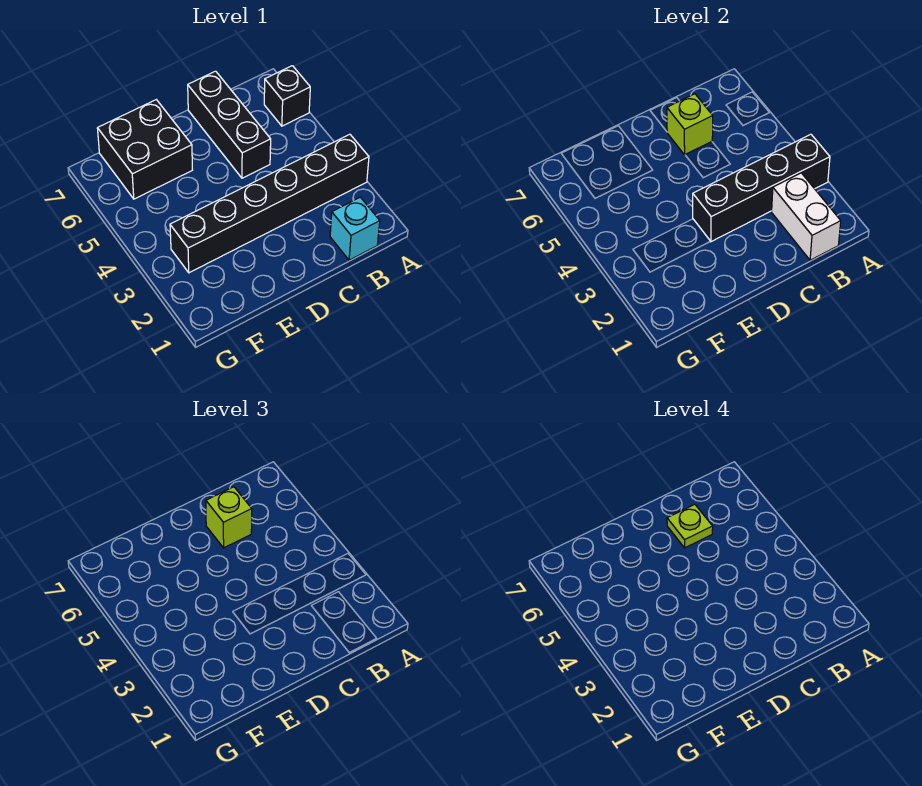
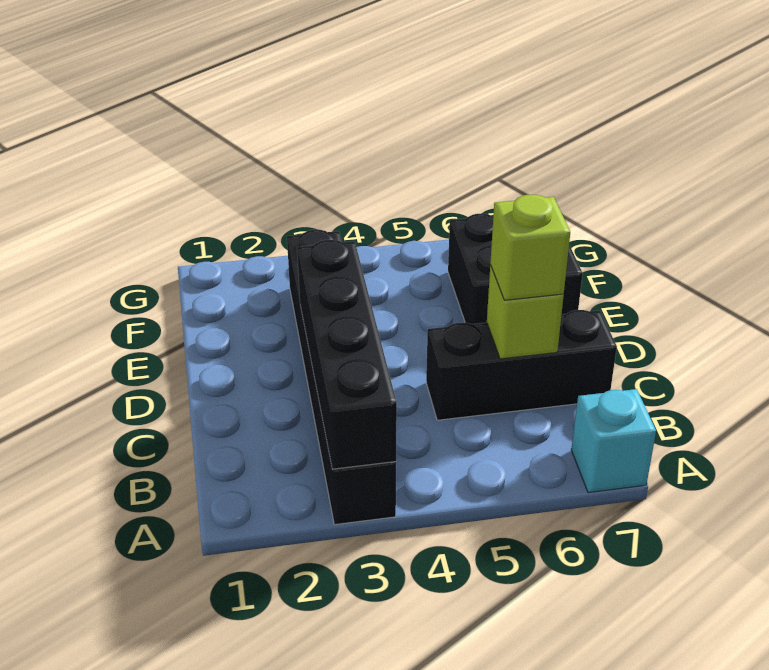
black brick A6 level 1 -> none
cyan brick B1 level 1 -> cyan brick A7 level 1
white brick B1:B2 level 2 -> none
lime plate C6 level 4 -> none

